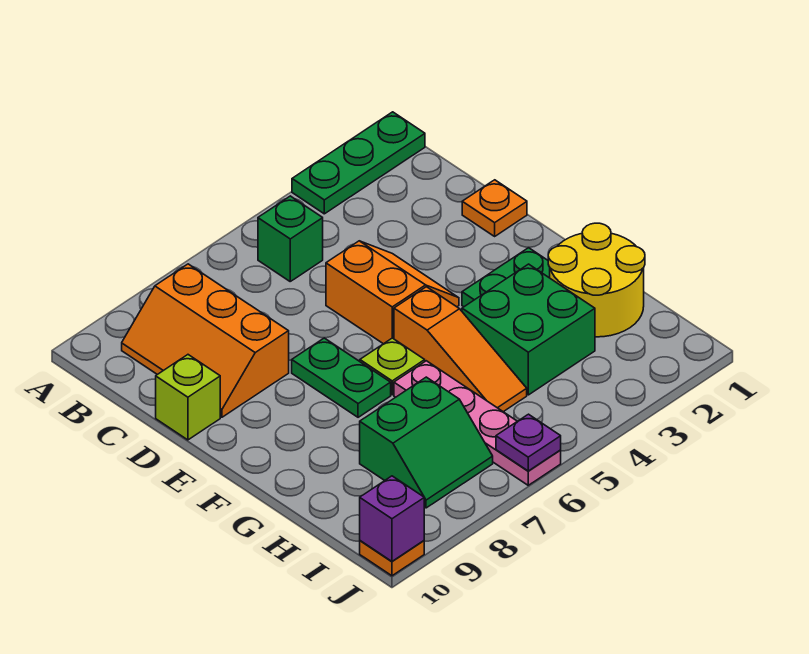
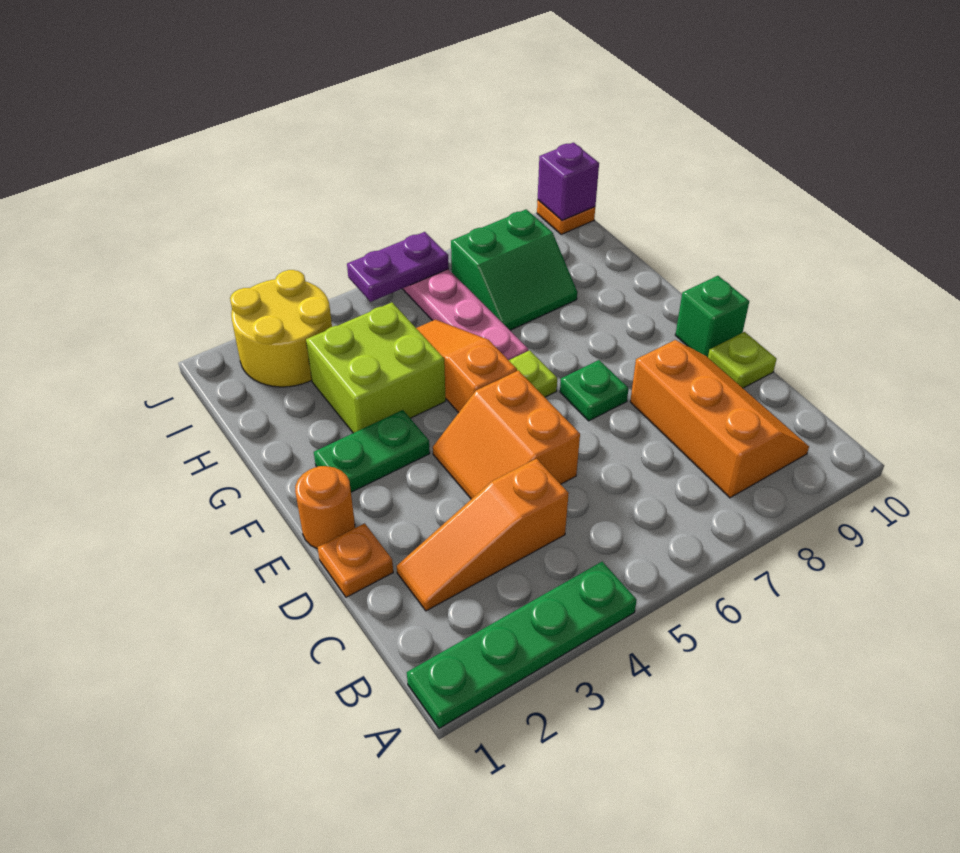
green plate A1:A3 level 1 -> green plate A1:A4 level 1
green brick B5 level 1 -> green brick E10 level 1
none -> orange slope C2:C4 level 1 top 4
lime brick D10 level 1 -> lime plate D10 level 1
none -> orange round brick E1 level 1
green plate E7:F7 level 1 -> green plate E7 level 1
yellow round brick G1:H2 level 1 -> yellow round brick I2:J3 level 1
green brick G3:H4 level 1 -> lime brick G3:H4 level 1
green slope H7:I8 level 1 top H -> green slope H7:I8 level 1 top I
purple plate J6 level 2 -> purple plate J5:J6 level 2

